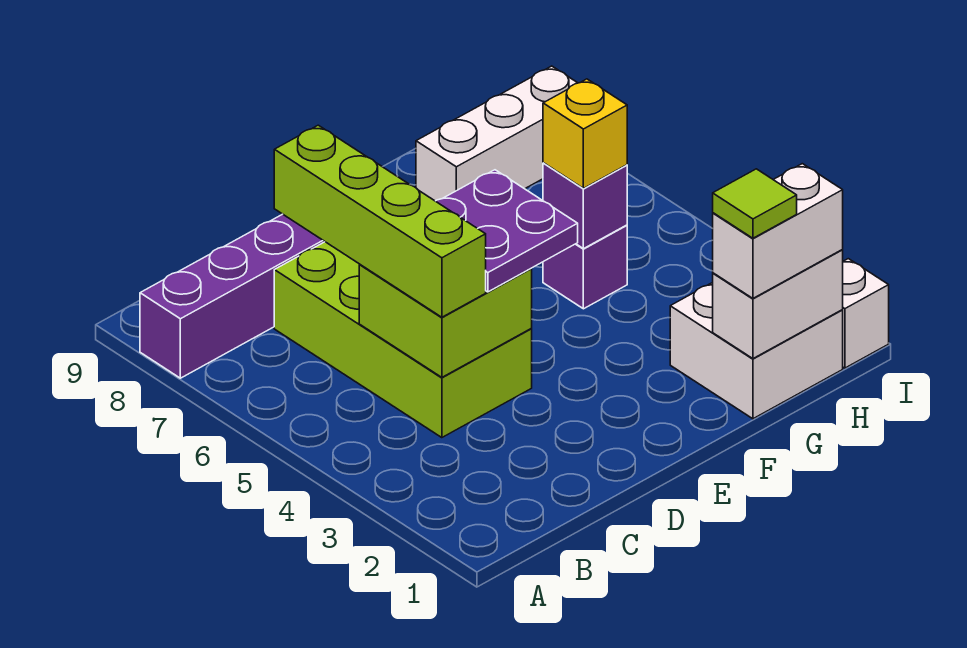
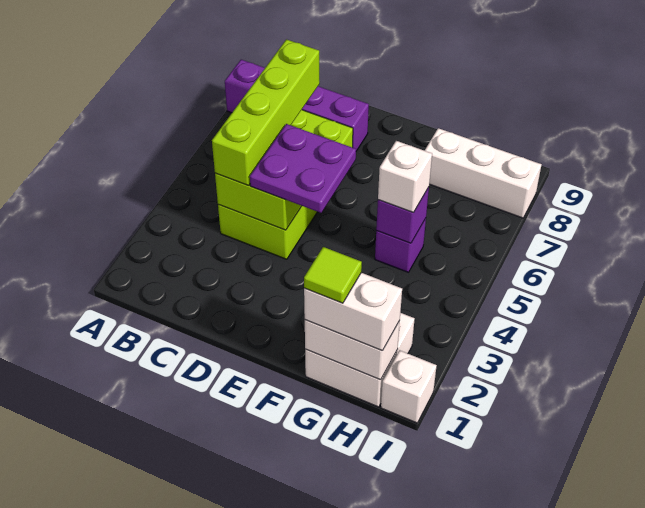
yellow brick G5 level 3 -> white brick G5 level 3

